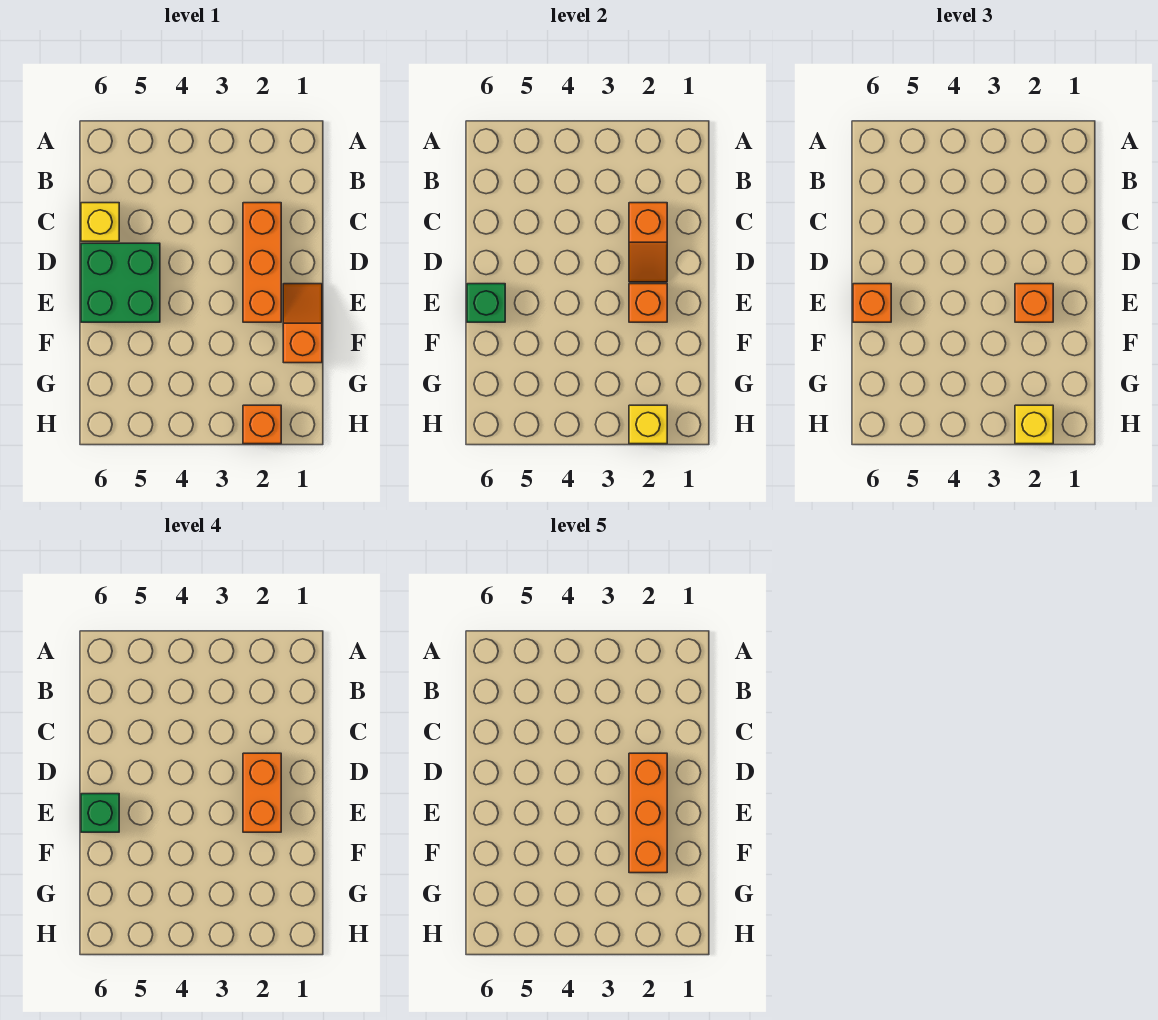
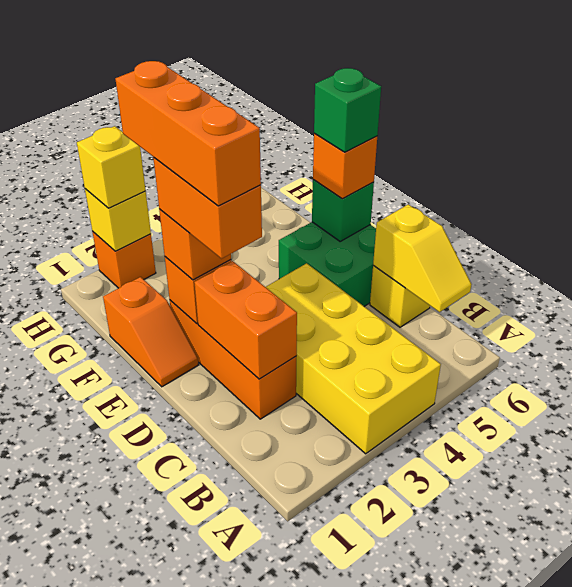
none -> yellow brick A3:D4 level 1
none -> yellow slope B6:C6 level 2 top C
orange slope C2:D2 level 2 top C -> orange brick C2:D2 level 2

